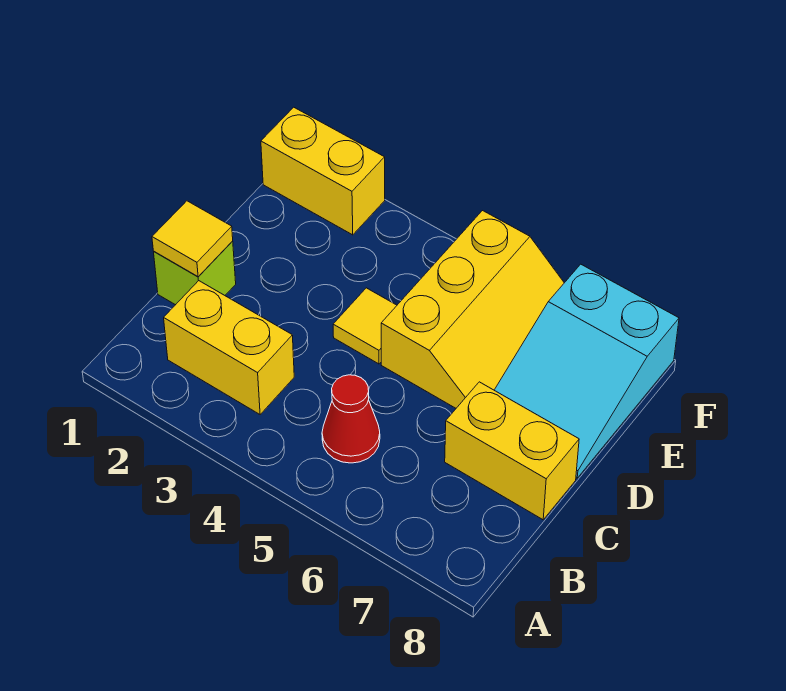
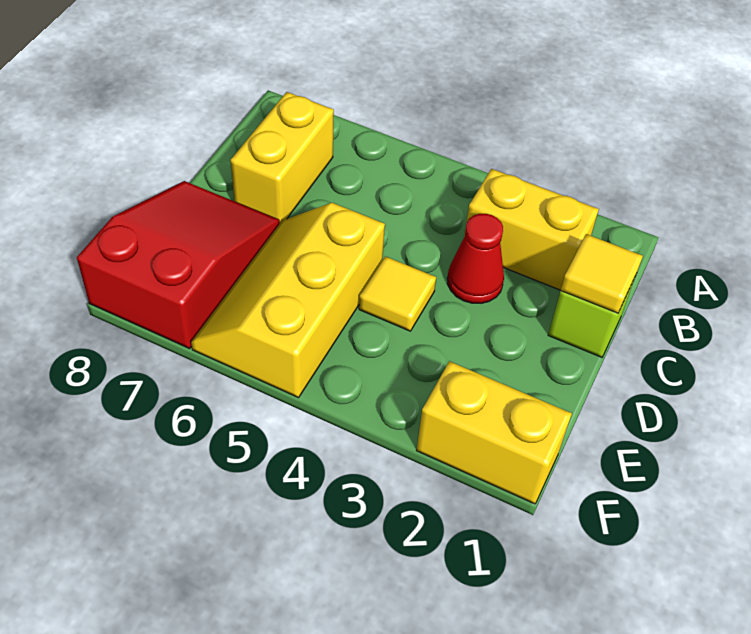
red cone B5 level 1 -> red cone C3 level 1
yellow brick C7:C8 level 1 -> yellow brick B7:C7 level 1
cyan slope D7:F8 level 1 top F -> red slope D7:F8 level 1 top F

